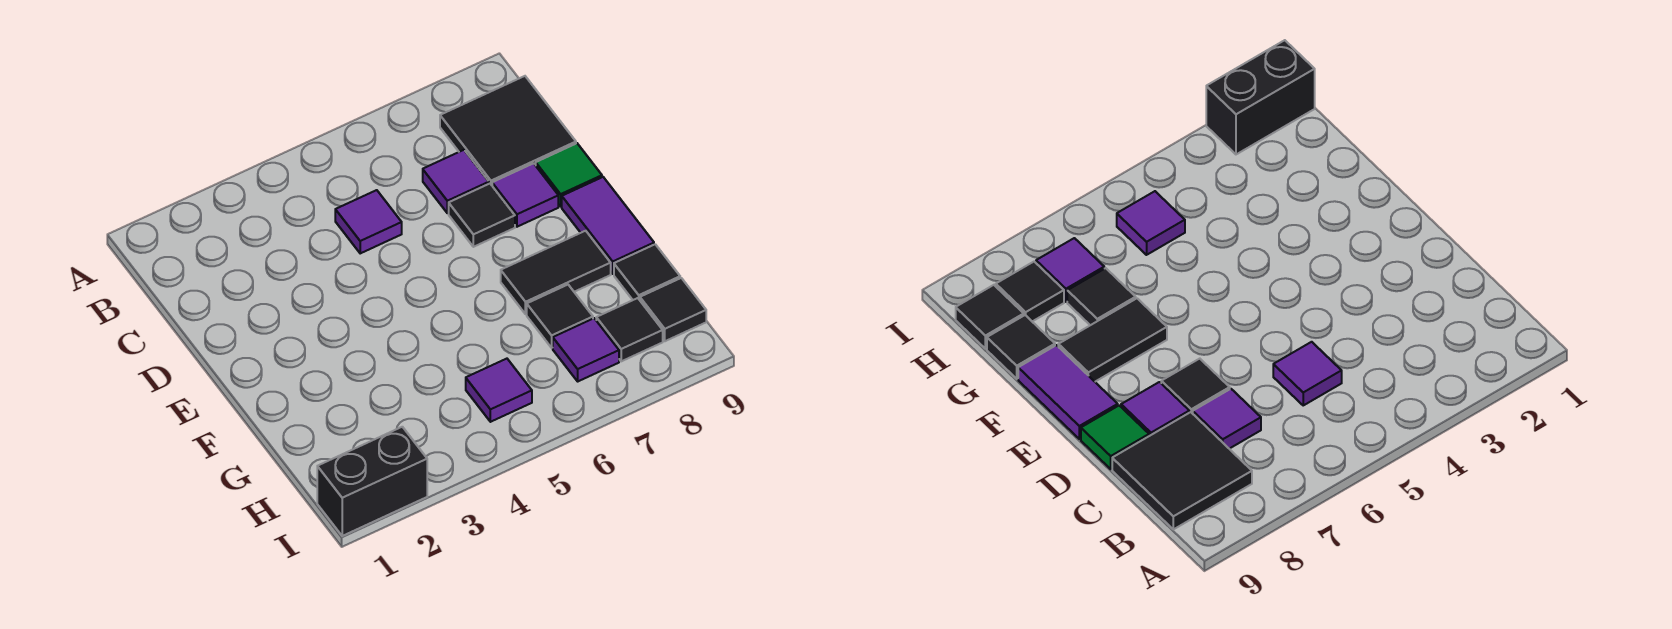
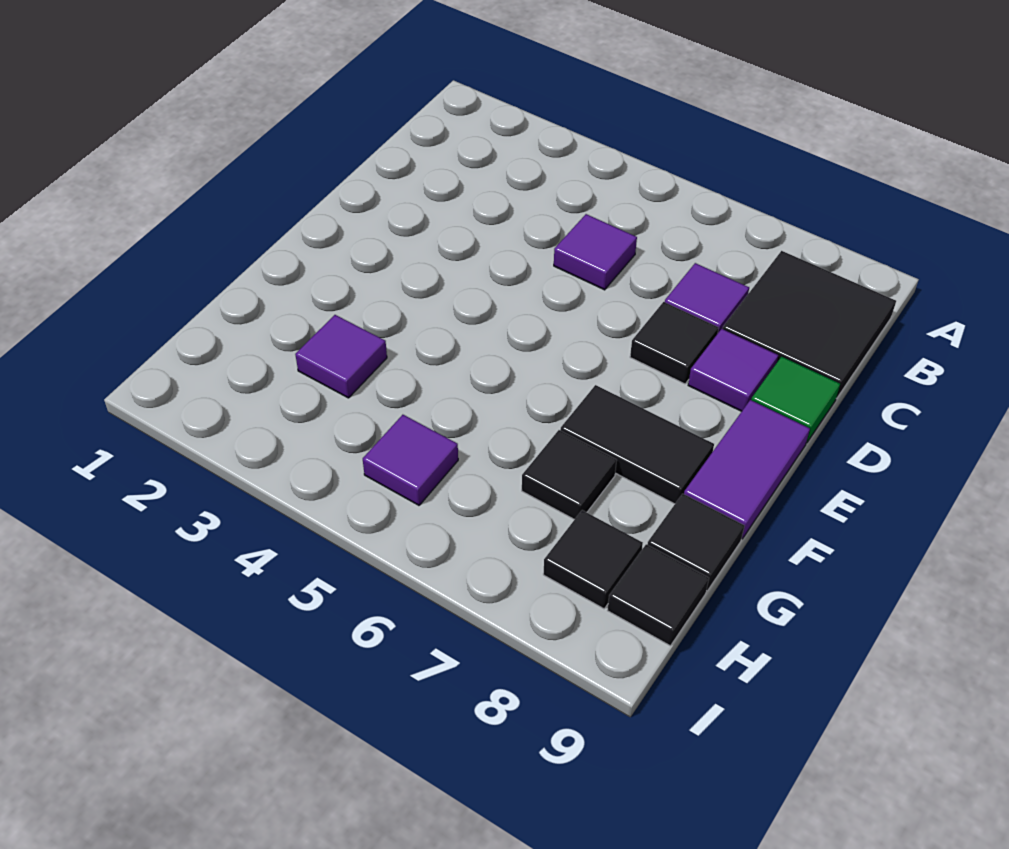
purple tile H7 level 1 -> purple tile G3 level 1
black brick I1:I2 level 1 -> none

